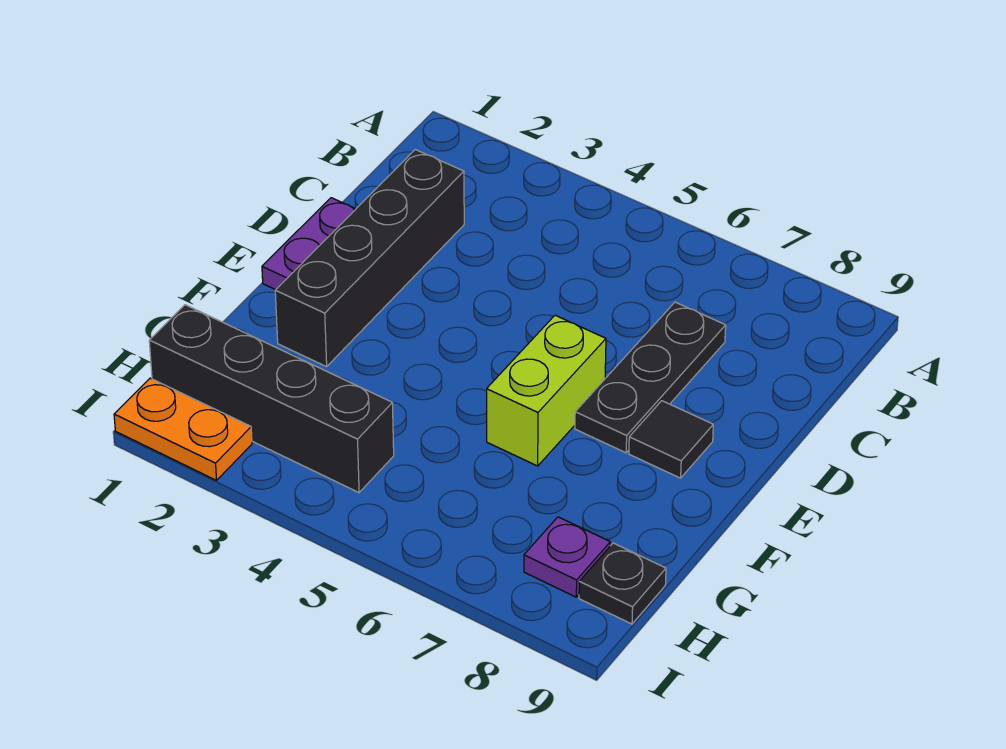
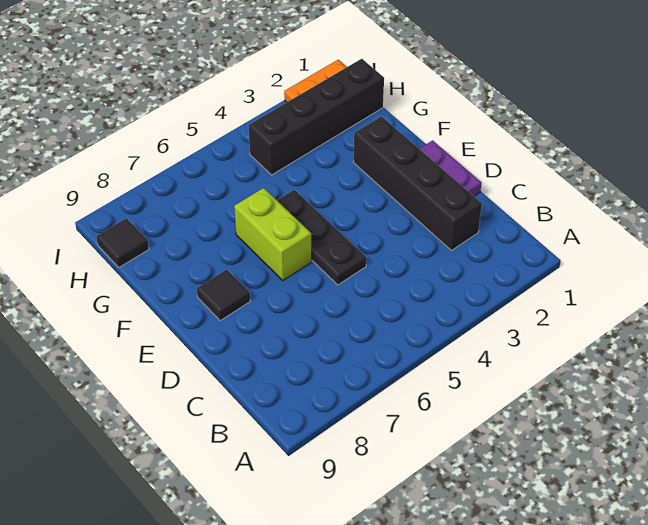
black plate C7:E7 level 1 -> black plate D5:F5 level 1
purple plate H8 level 1 -> none
black plate H9 level 1 -> black tile H9 level 1

